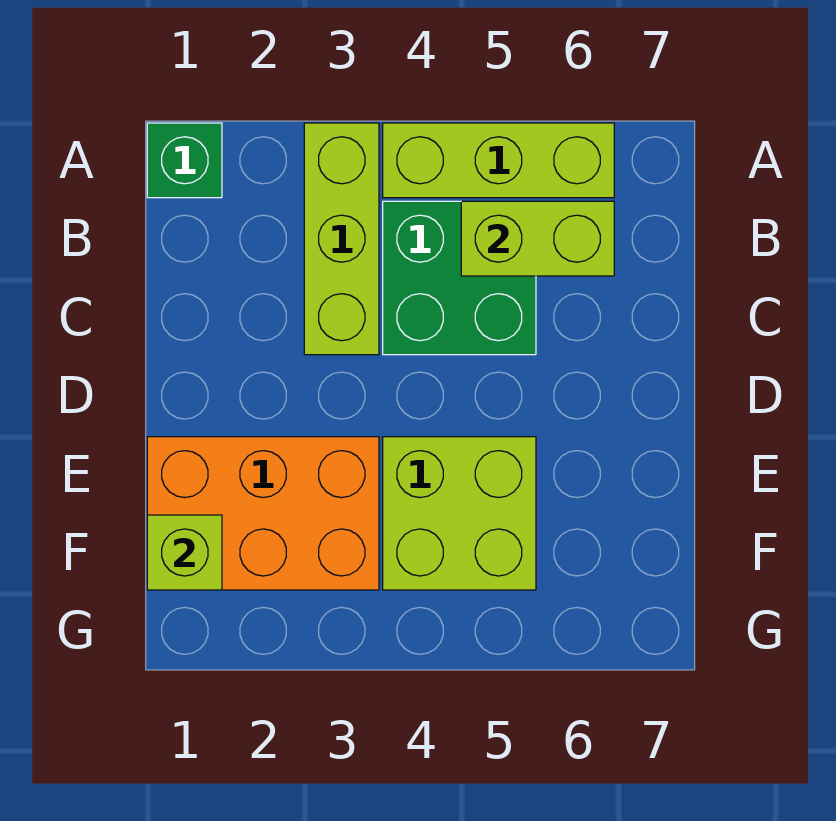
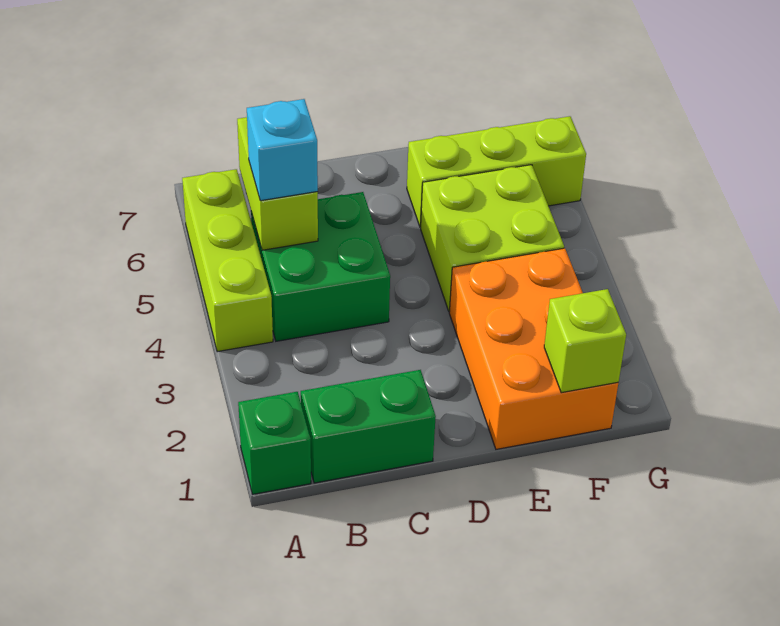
lime brick A3:C3 level 1 -> lime brick E6:G6 level 1
none -> green brick B1:C1 level 1
none -> cyan brick B5 level 3

